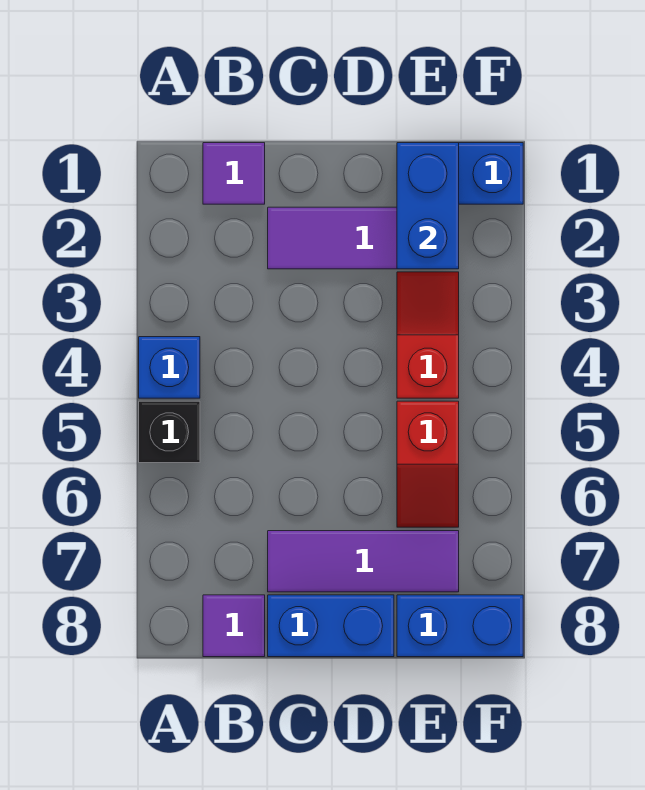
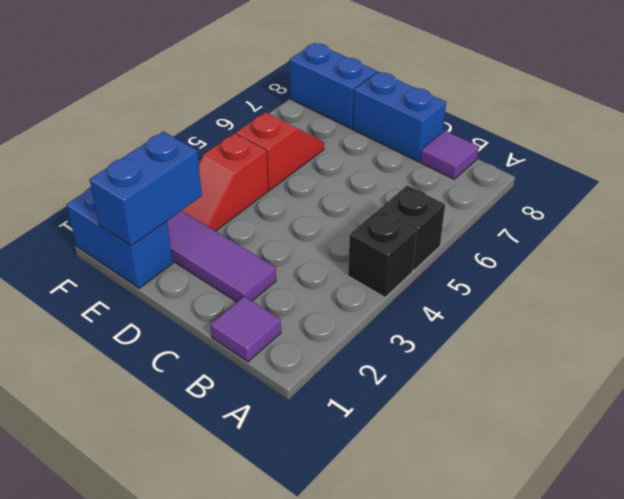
blue brick A4 level 1 -> black brick A4 level 1
purple tile C7:E7 level 1 -> none

